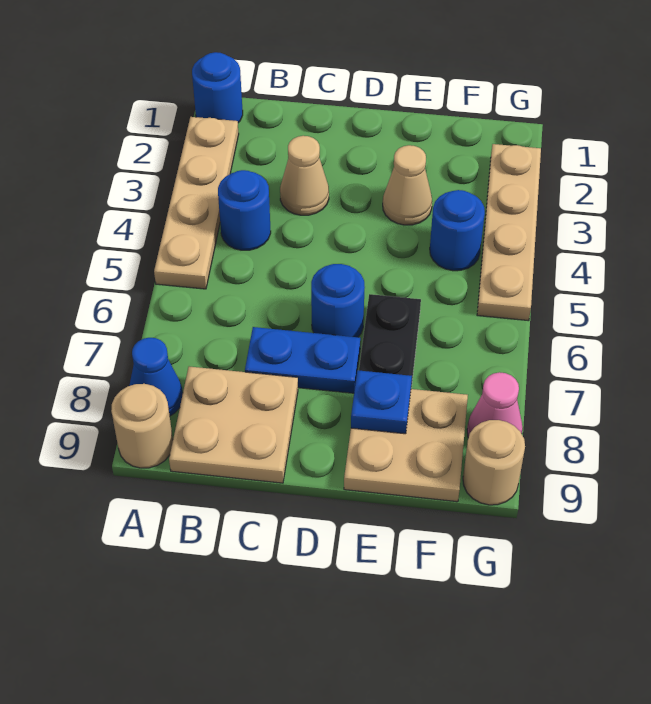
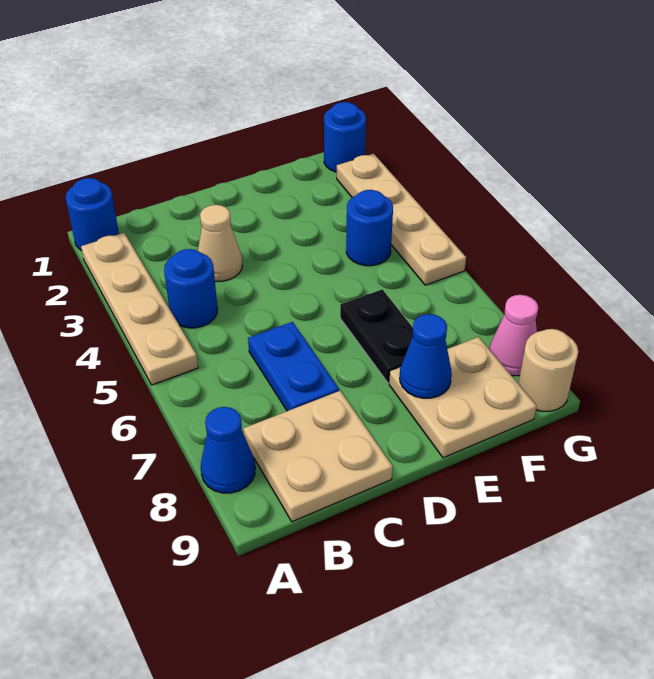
tan round brick A9 level 1 -> none
blue plate C7:D7 level 1 -> blue plate C6:C7 level 1
blue round brick D6 level 1 -> blue round brick G1 level 1
tan cone E3 level 1 -> none
blue plate E8 level 2 -> blue cone E8 level 2

